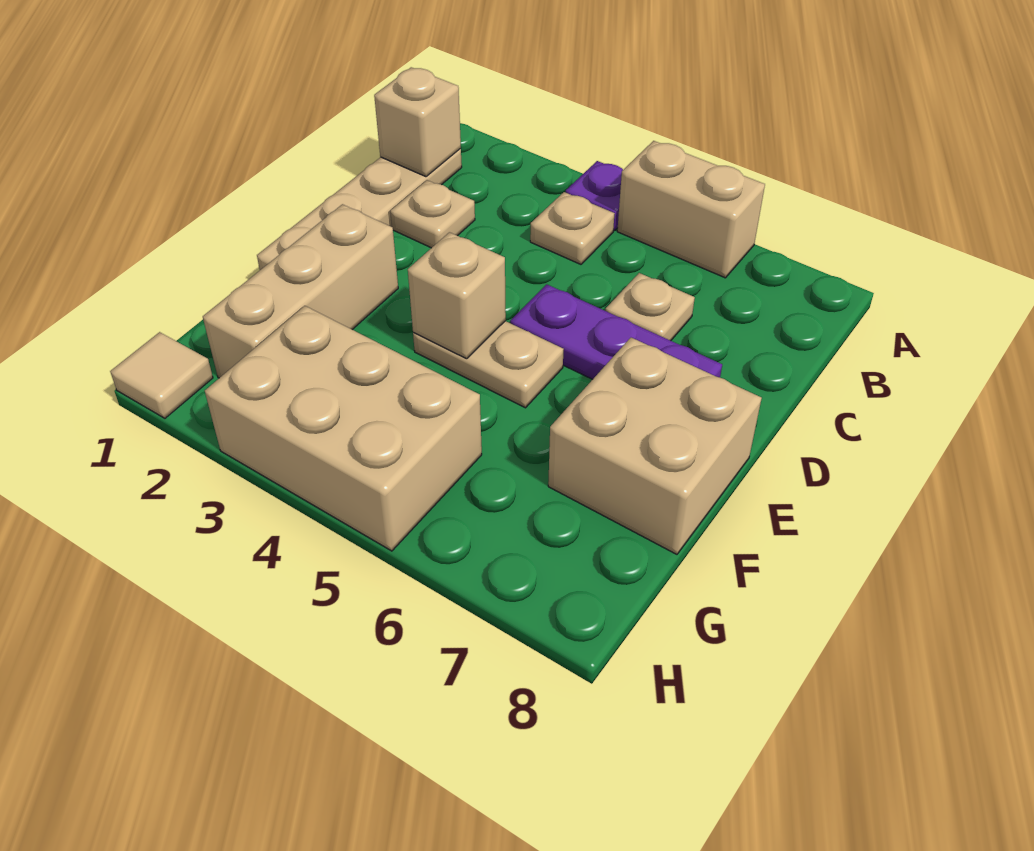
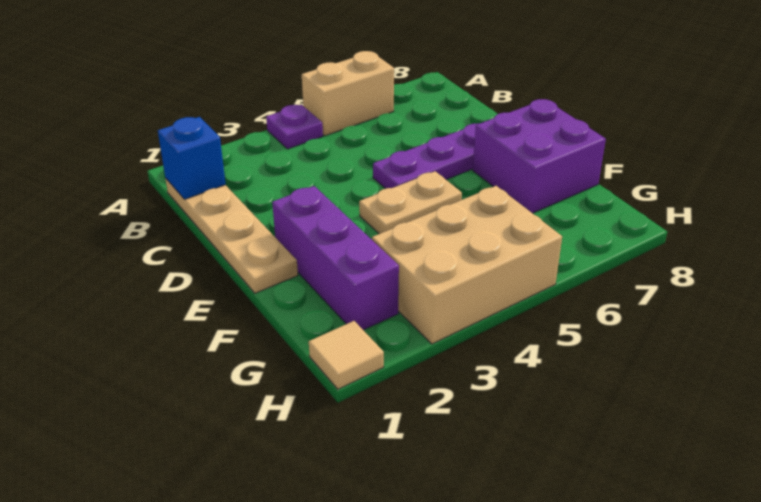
tan brick B1 level 2 -> blue brick B1 level 2
tan plate B4 level 1 -> none
tan plate C2 level 1 -> none
tan plate C6 level 1 -> none
tan brick E2:G2 level 1 -> purple brick E2:G2 level 1
tan brick E4 level 2 -> none
tan brick E7:F8 level 1 -> purple brick E7:F8 level 1

